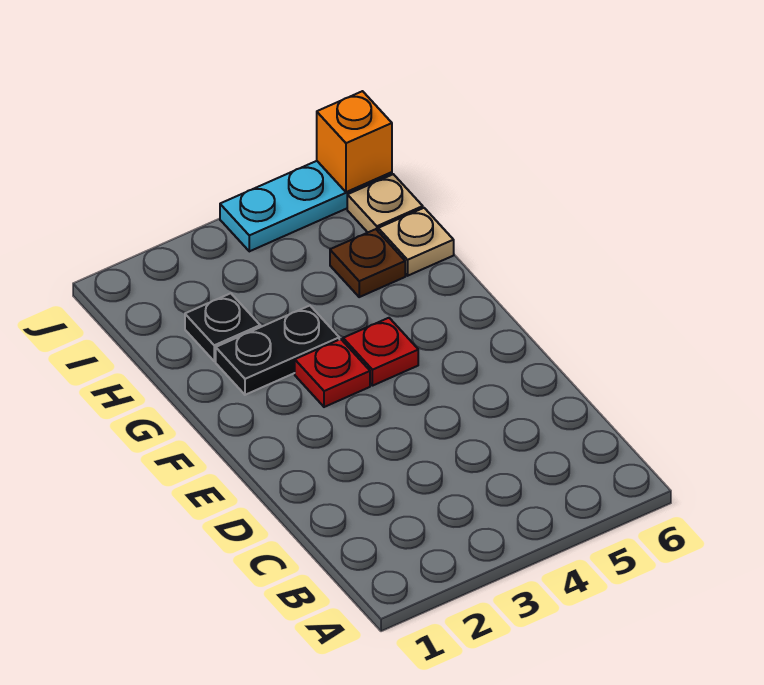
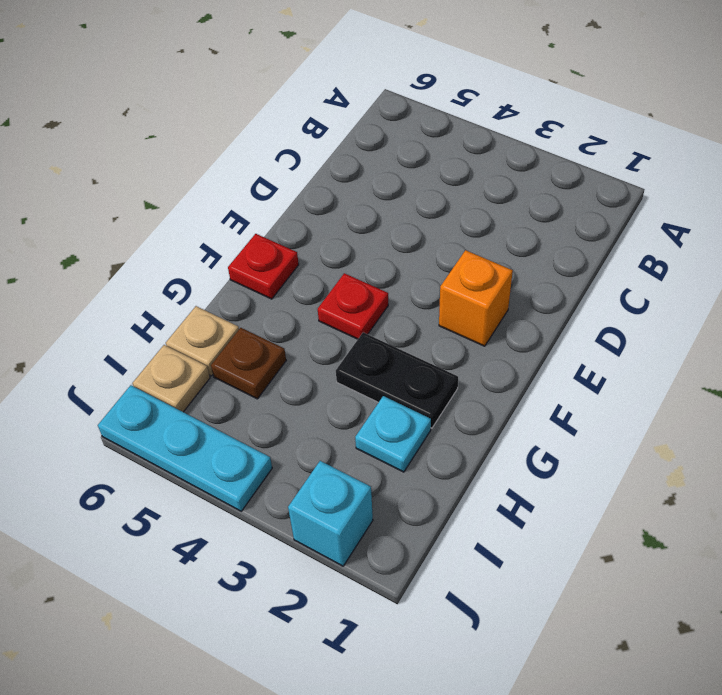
red plate F3 level 1 -> red plate F6 level 1
black plate H2 level 1 -> cyan plate H2 level 1
none -> cyan brick J2 level 1
orange brick J6 level 2 -> orange brick E2 level 1

